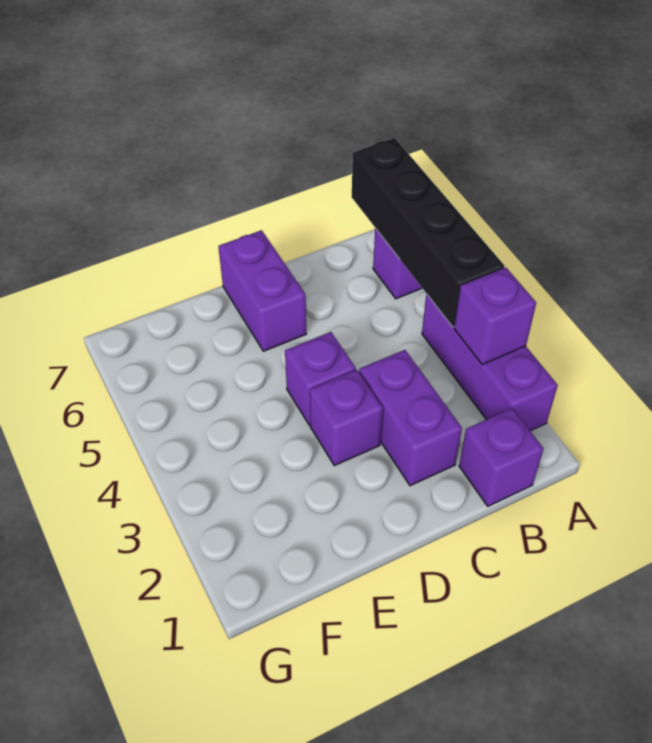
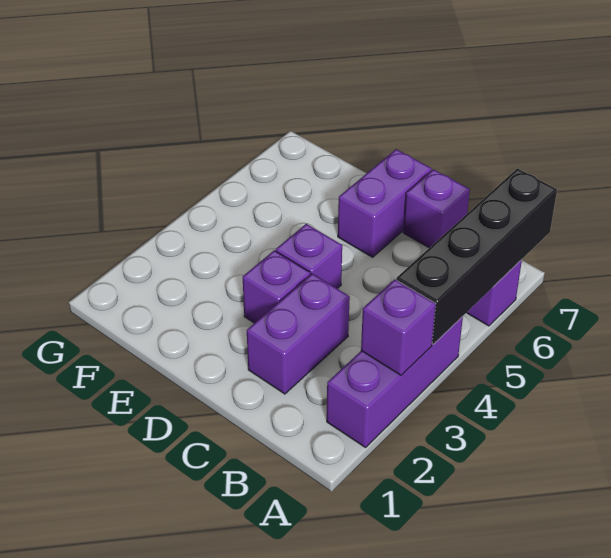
purple brick B1 level 1 -> purple brick C7 level 1

